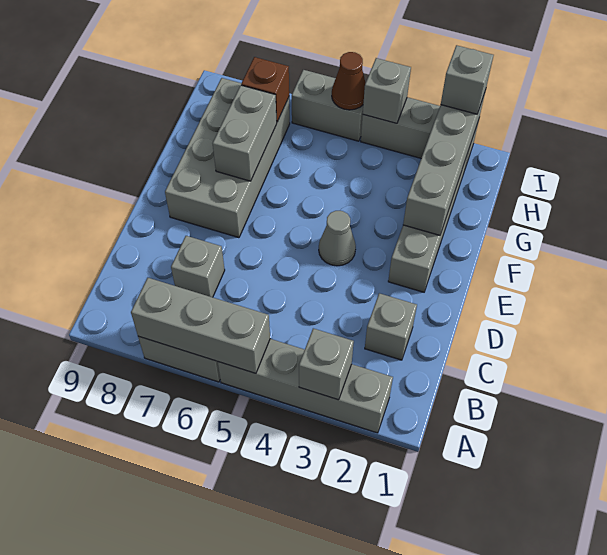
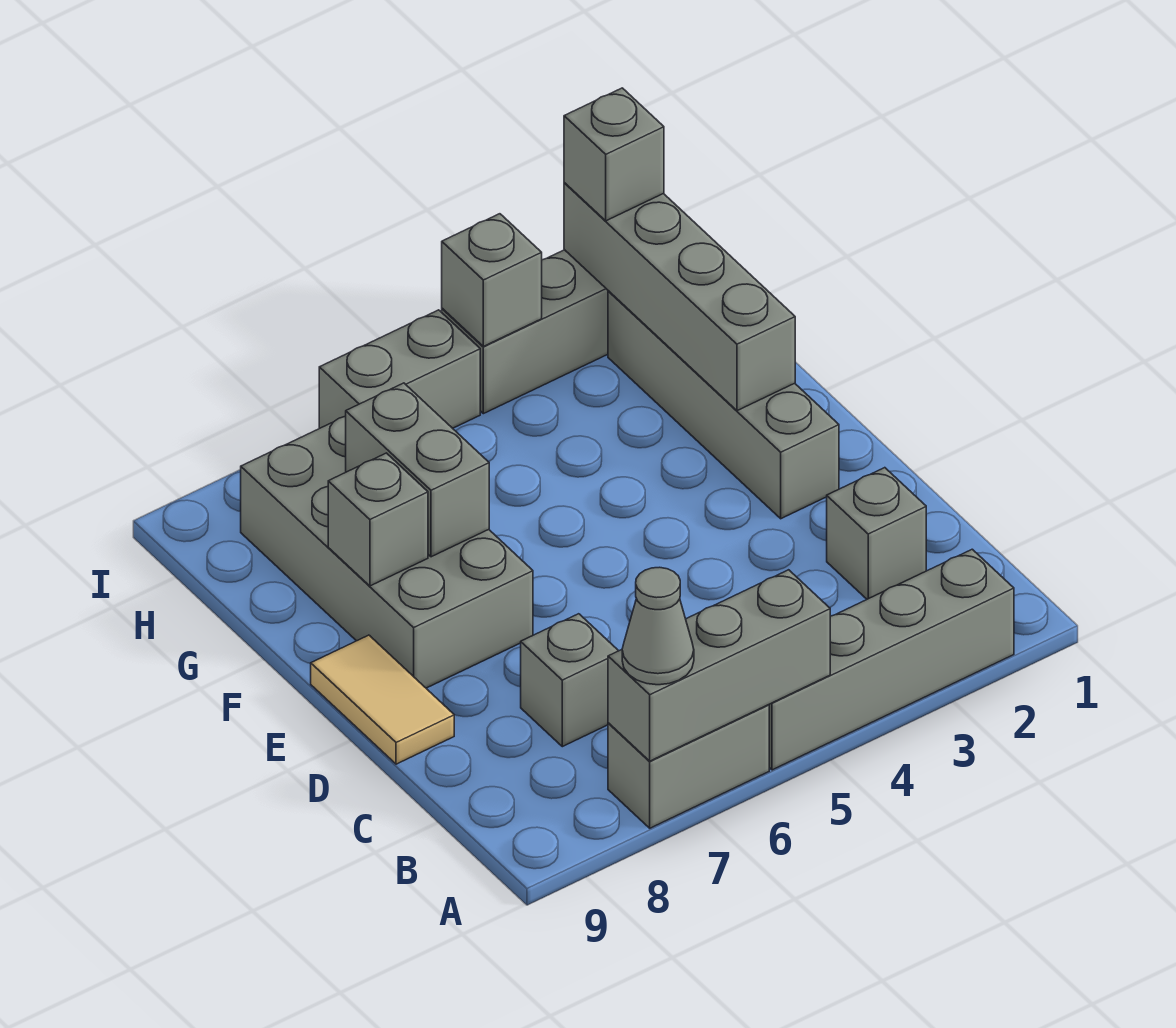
grey brick A3 level 2 -> grey brick F8 level 2
none -> tan tile D9:E9 level 1
grey cone E4 level 1 -> grey cone A7 level 3
brown brick H7 level 2 -> none
brown cone I5 level 2 -> none

